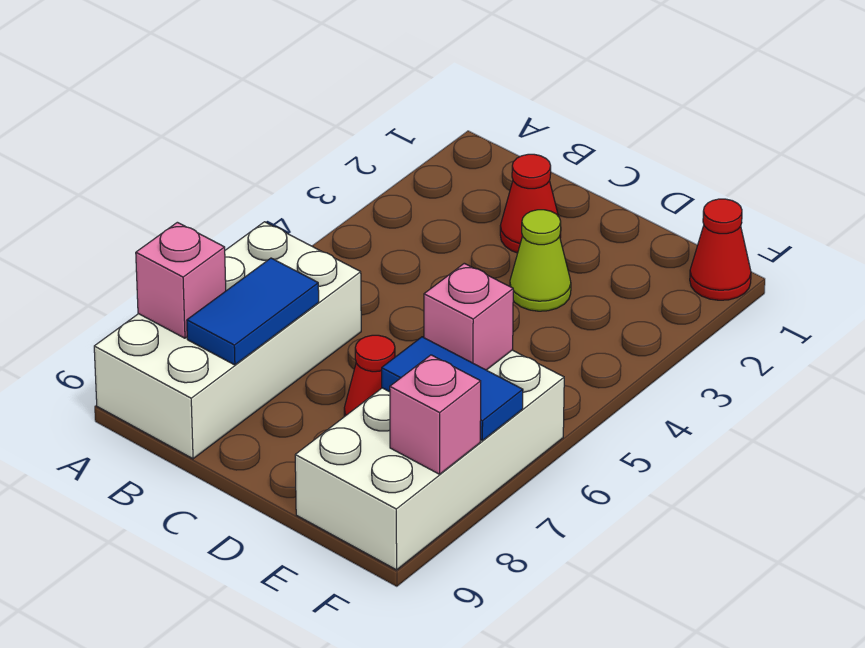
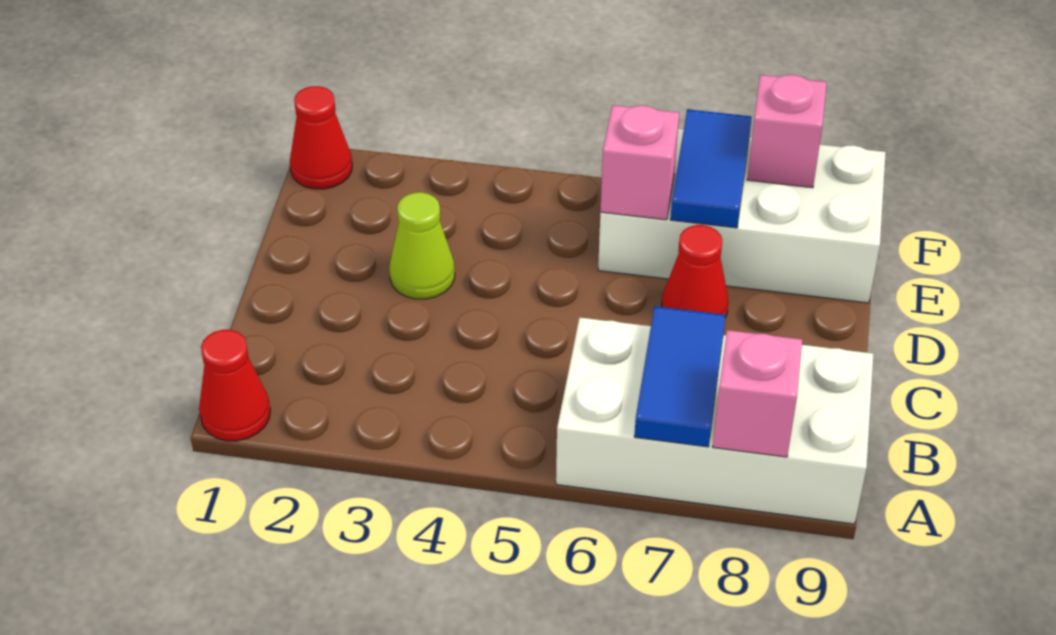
blue tile B7:B8 level 2 -> blue tile A7:B7 level 2
red cone C2 level 1 -> red cone A1 level 1

